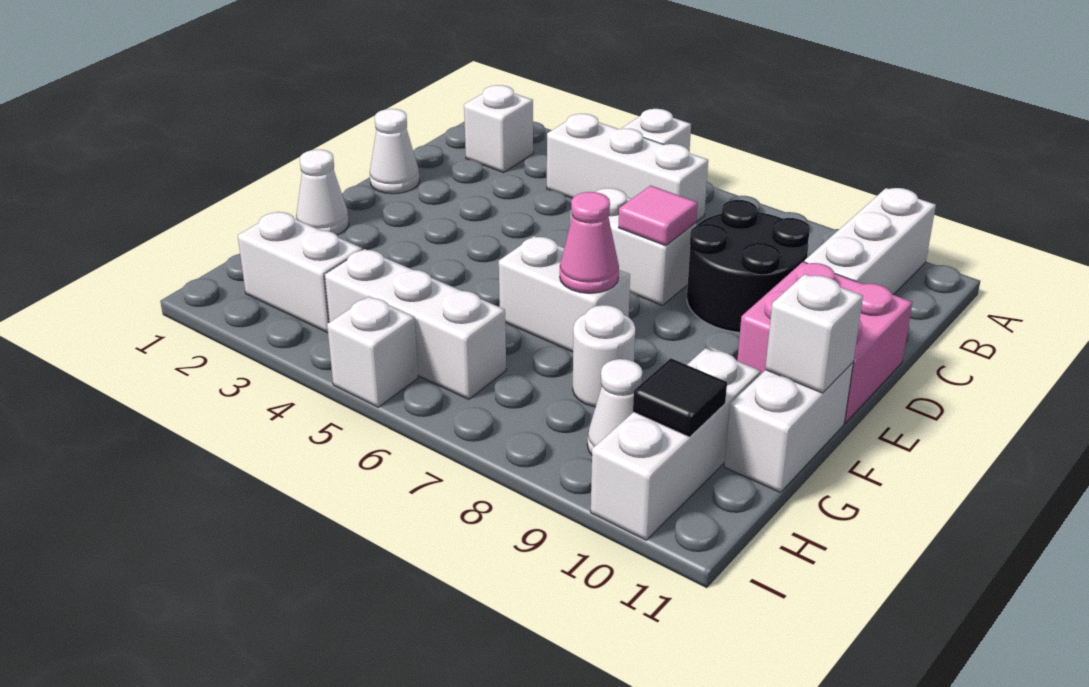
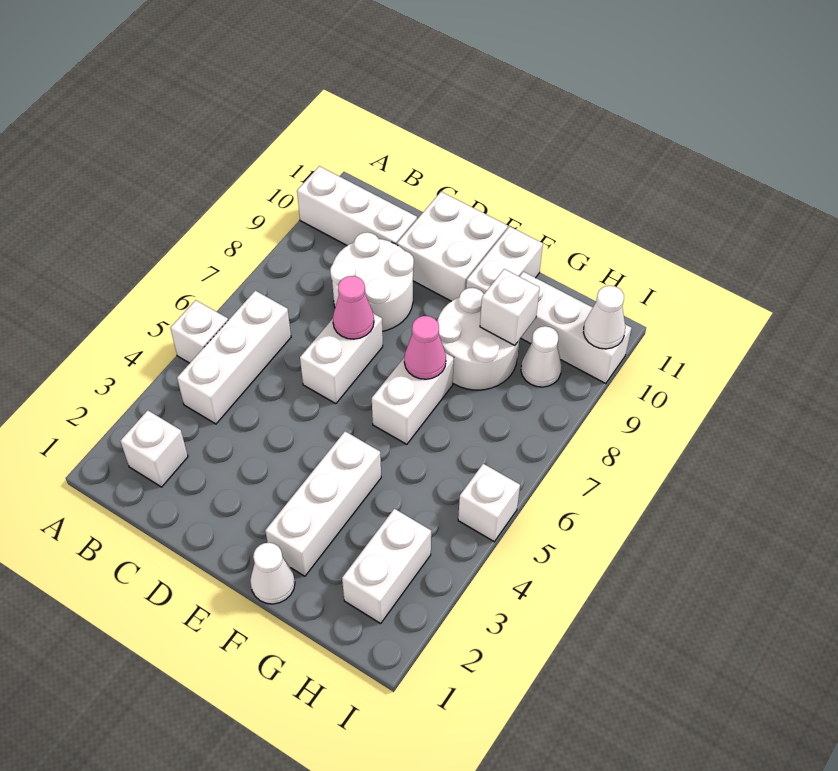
black round brick C8:D9 level 1 -> white round brick C8:D9 level 1
white cone D1 level 1 -> white cone I10 level 2
pink tile D7 level 2 -> pink cone D7 level 2
pink brick D10:E11 level 1 -> white brick D10:E11 level 1
white brick F11:G11 level 1 -> white brick F10:F11 level 1
white brick F11 level 2 -> white brick G9 level 2
white round brick G8 level 1 -> white round brick F8:G9 level 1
white brick H4:H6 level 1 -> white brick F2:F4 level 1
black tile H10 level 2 -> none

